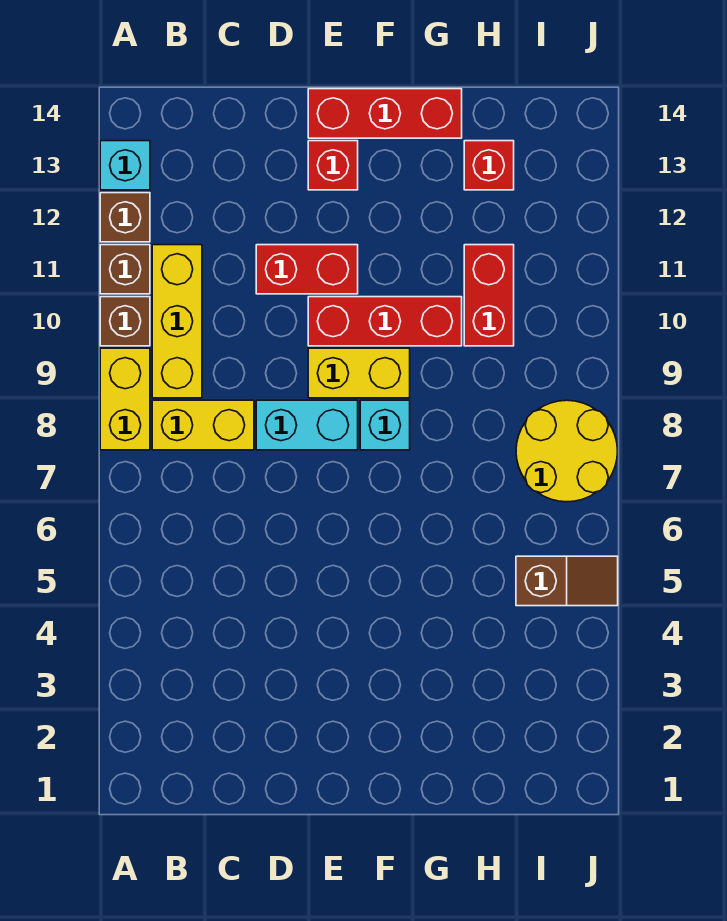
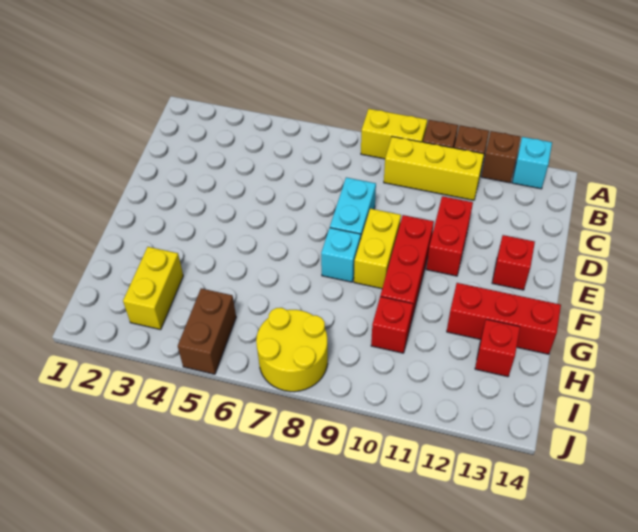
yellow brick B8:C8 level 1 -> yellow brick H3:I3 level 1
red brick E14:G14 level 1 -> red brick G12:G14 level 1
red brick H10:H11 level 1 -> red brick H10 level 1
brown slope I5:J5 level 1 top I -> brown brick I5:J5 level 1

